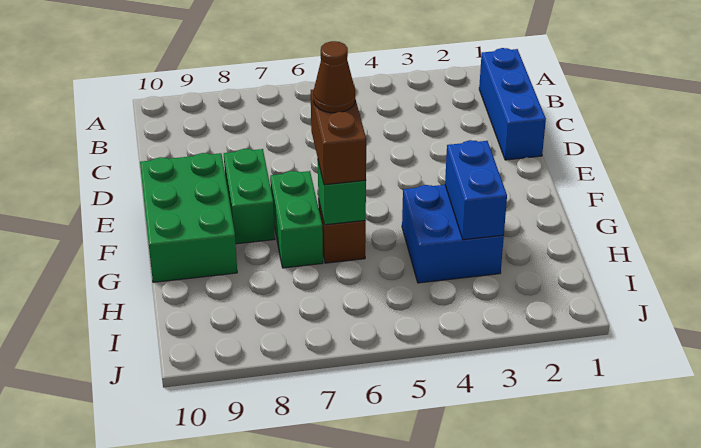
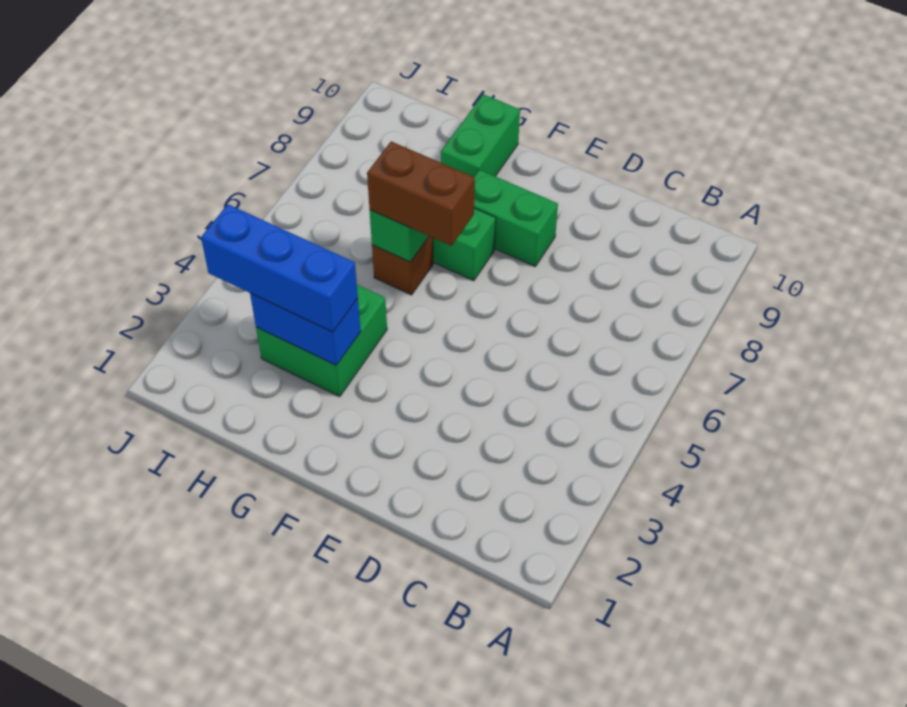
blue brick B1:D1 level 1 -> blue brick G3:I3 level 3
green brick E9:G10 level 1 -> green brick G9:G10 level 1
brown cone F6 level 4 -> none
blue brick G3:H4 level 1 -> green brick G3:H4 level 1

